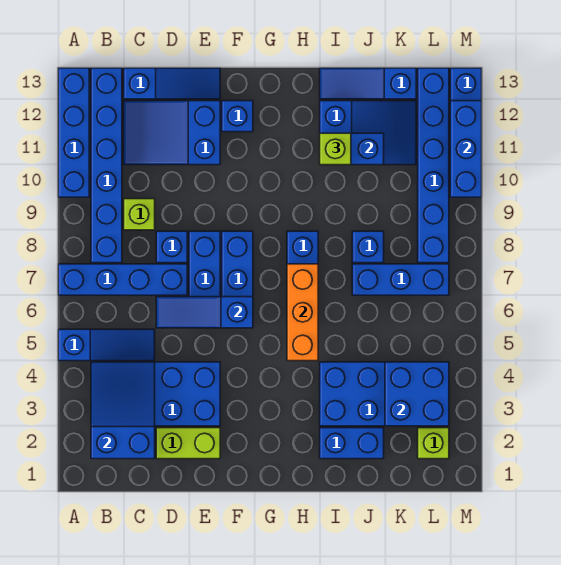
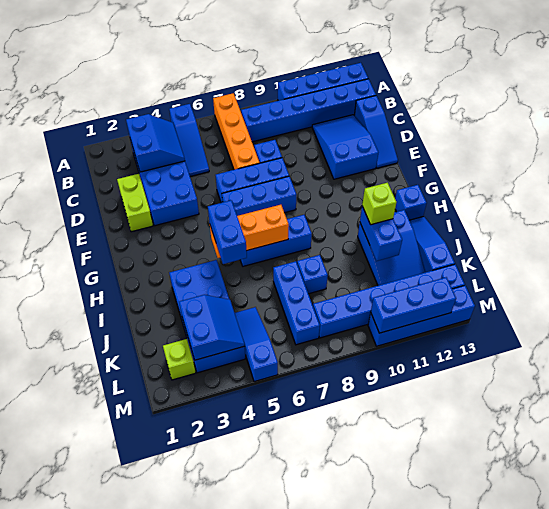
blue brick A7:D7 level 1 -> orange brick A7:D7 level 1
blue slope B2:C4 level 2 top 2 -> blue slope B3:C4 level 2 top 3
lime brick C9 level 1 -> none
blue slope D6:F6 level 2 top F -> blue slope K5:M5 level 1 top M
blue brick F12 level 1 -> blue brick H13 level 1
blue brick I2:J2 level 1 -> blue brick H5:I5 level 3
blue brick K3:L4 level 2 -> blue slope K3:L4 level 2 top 3

